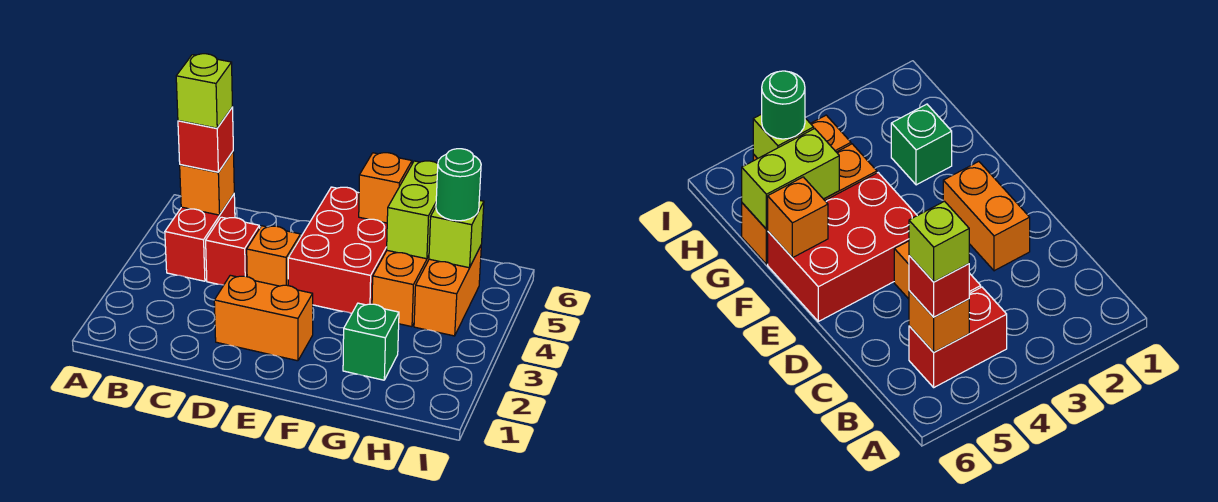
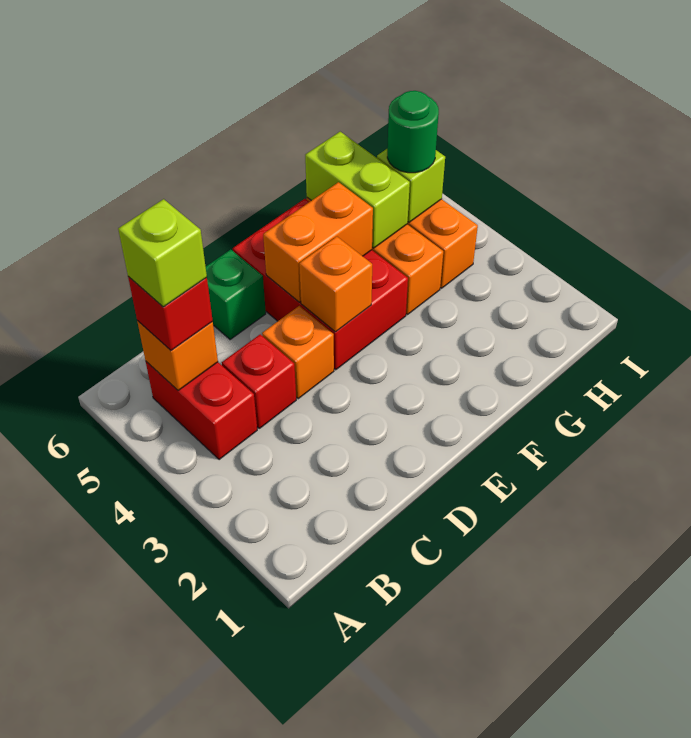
orange brick D2:E2 level 1 -> orange brick E5:F5 level 2
orange brick F6 level 2 -> orange brick E4 level 2
green brick G2 level 1 -> green brick D6 level 1

